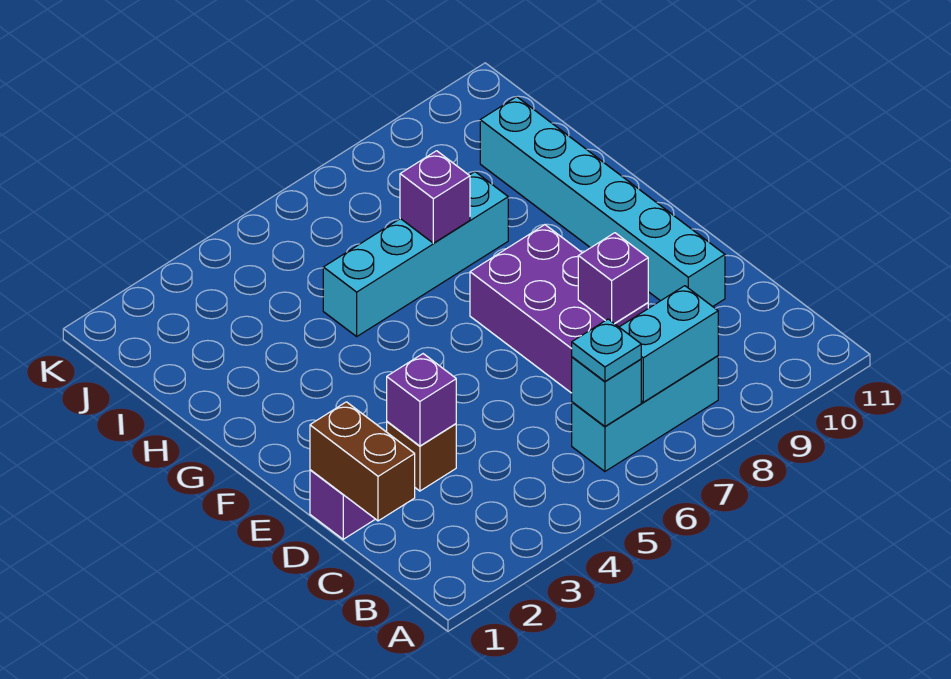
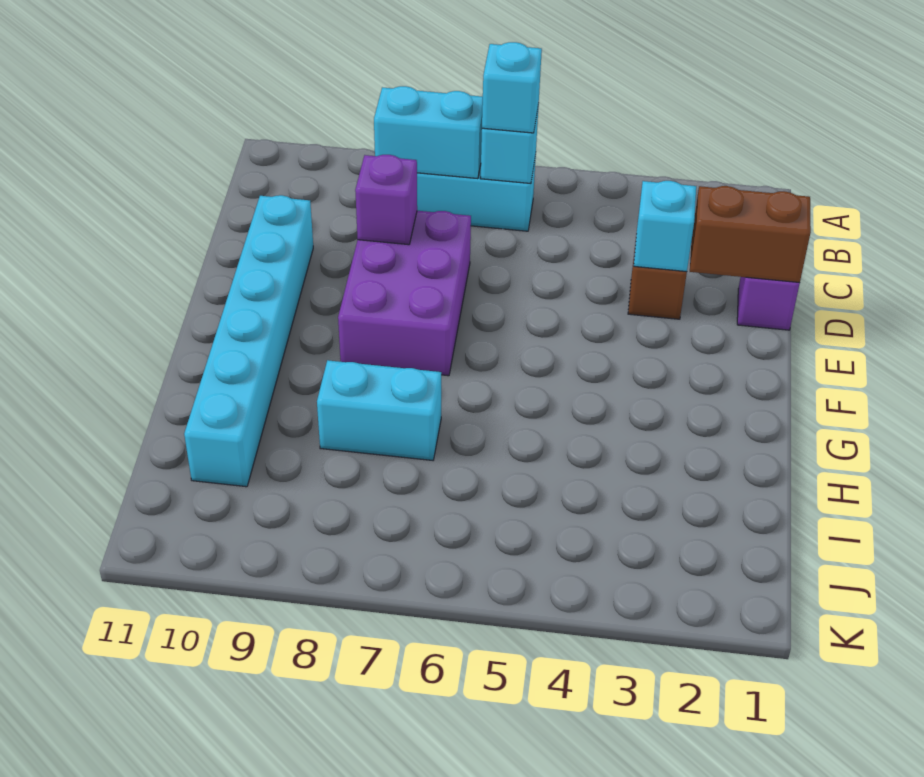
cyan plate B6 level 3 -> cyan brick B6 level 3
brown brick C1:D1 level 2 -> brown brick D1:D2 level 2
purple brick D3 level 2 -> cyan brick D3 level 2
cyan brick H5:H8 level 1 -> cyan brick H7:H8 level 1
purple brick H7 level 2 -> none

